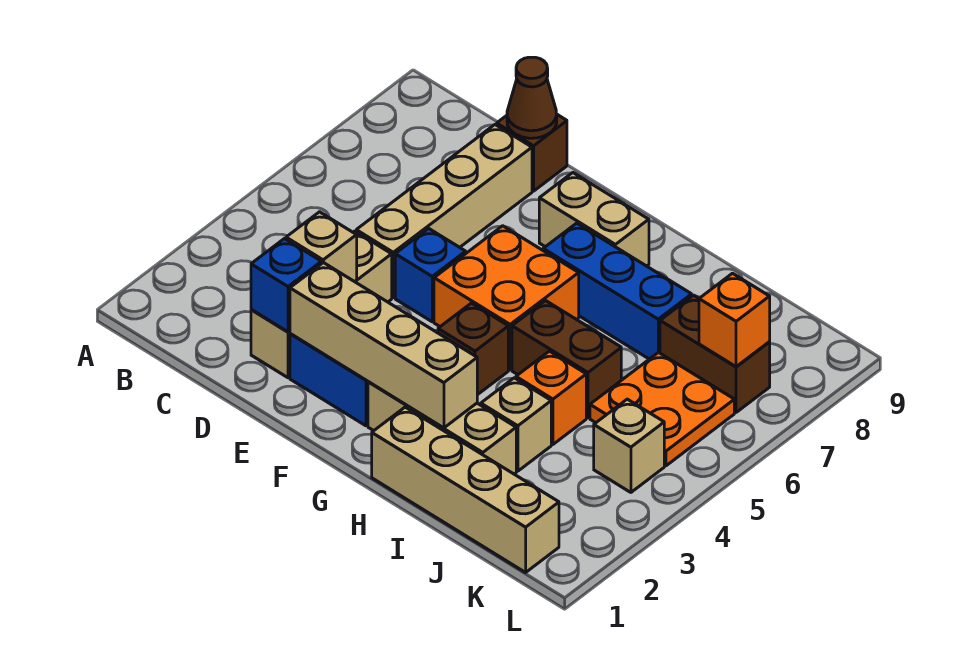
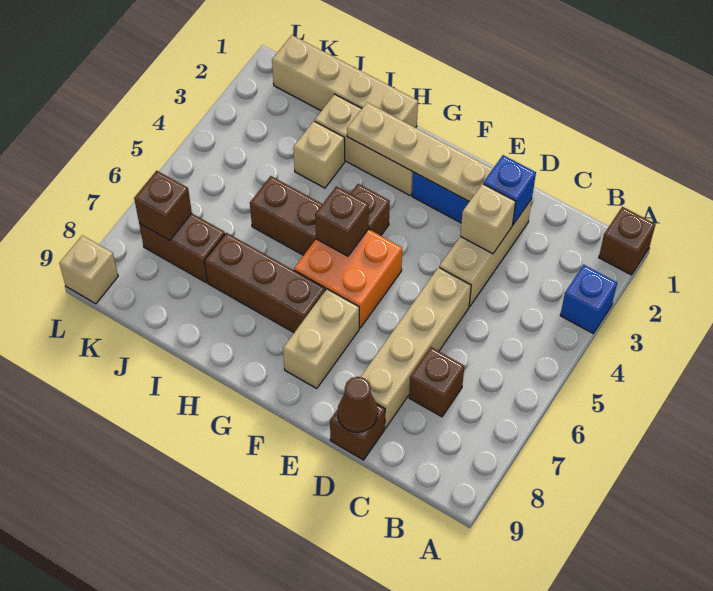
none -> brown brick A1 level 1
none -> brown brick C7 level 1
tan brick E2:H2 level 2 -> tan plate E2:H2 level 2
blue brick E5 level 1 -> blue brick A3 level 1
tan brick F8:G8 level 1 -> tan brick F7:F8 level 1
none -> brown brick G5 level 2
blue brick G7:I7 level 1 -> brown brick G7:I7 level 1
orange brick I4 level 1 -> none
orange plate J5:K6 level 1 -> none
tan brick K4 level 1 -> tan brick L9 level 1
orange brick K7 level 2 -> brown brick K7 level 2

